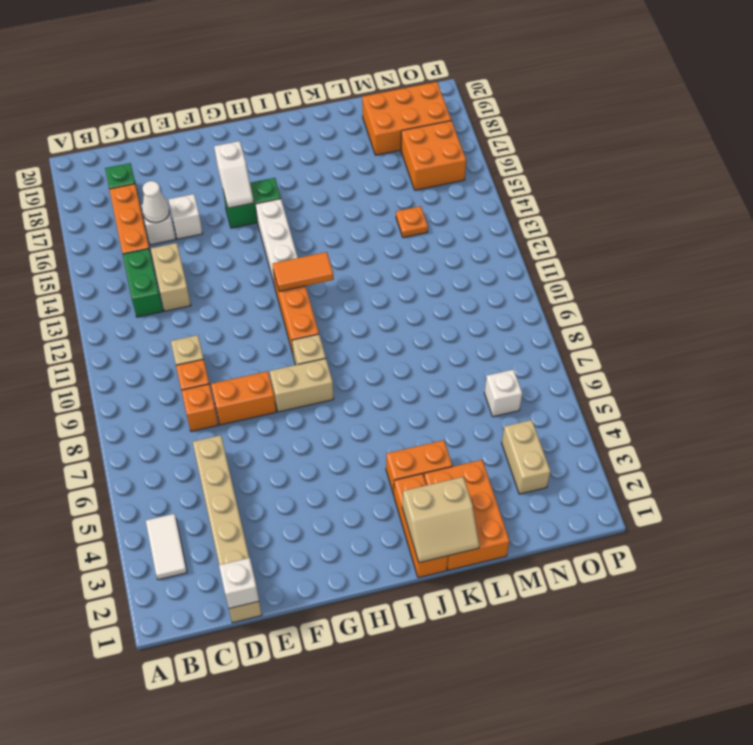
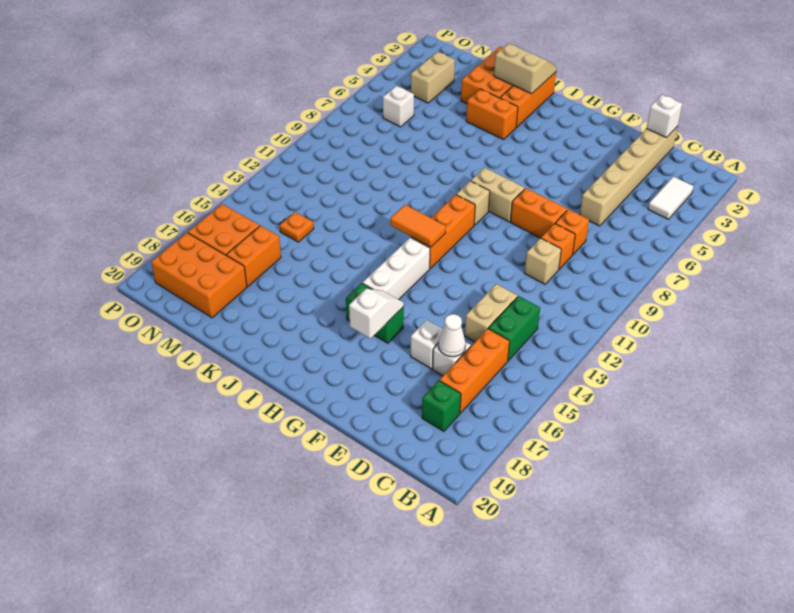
none -> orange brick M16:M17 level 1

